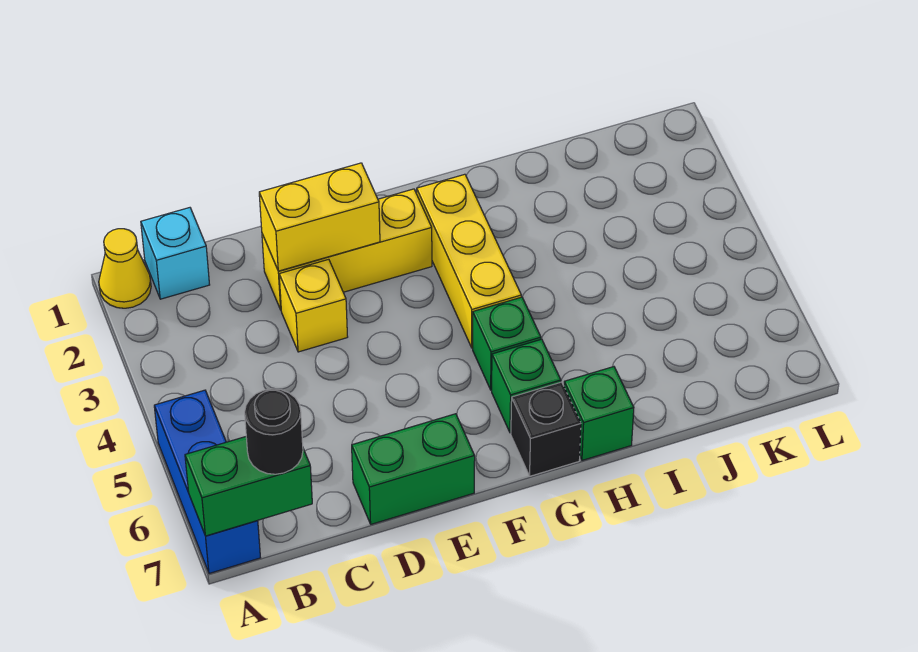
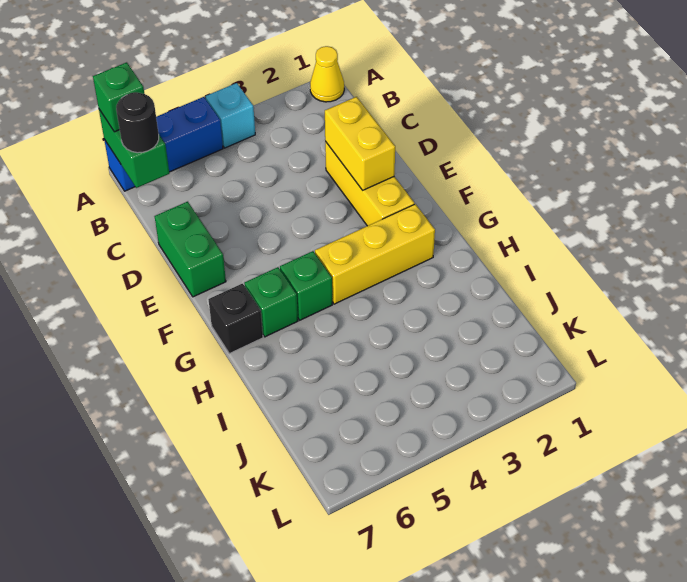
cyan brick B1 level 1 -> cyan brick A4 level 1
yellow brick D3 level 1 -> none
green brick H7 level 1 -> green brick A7 level 3

